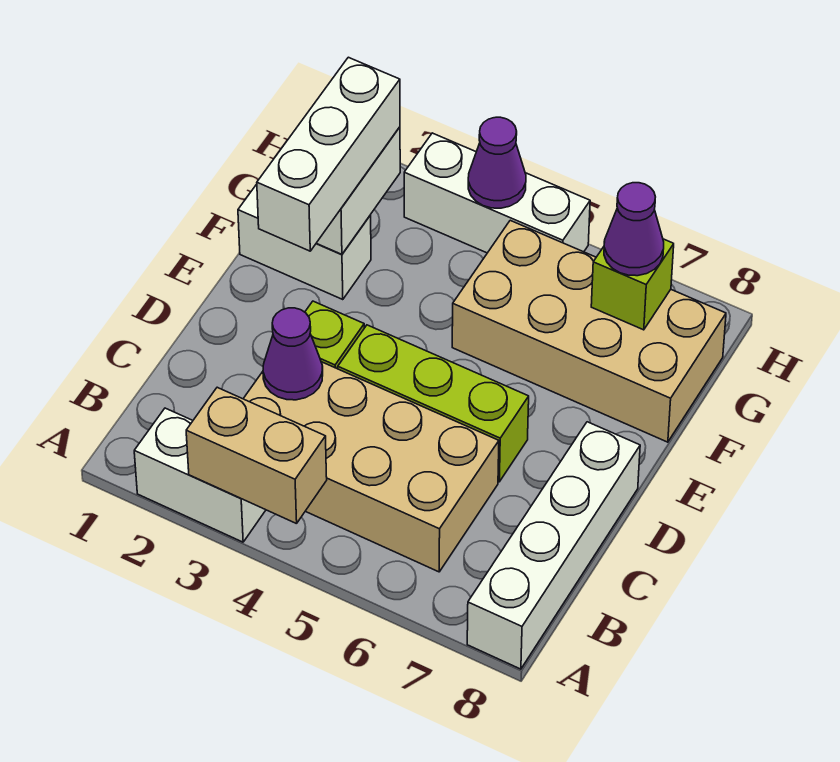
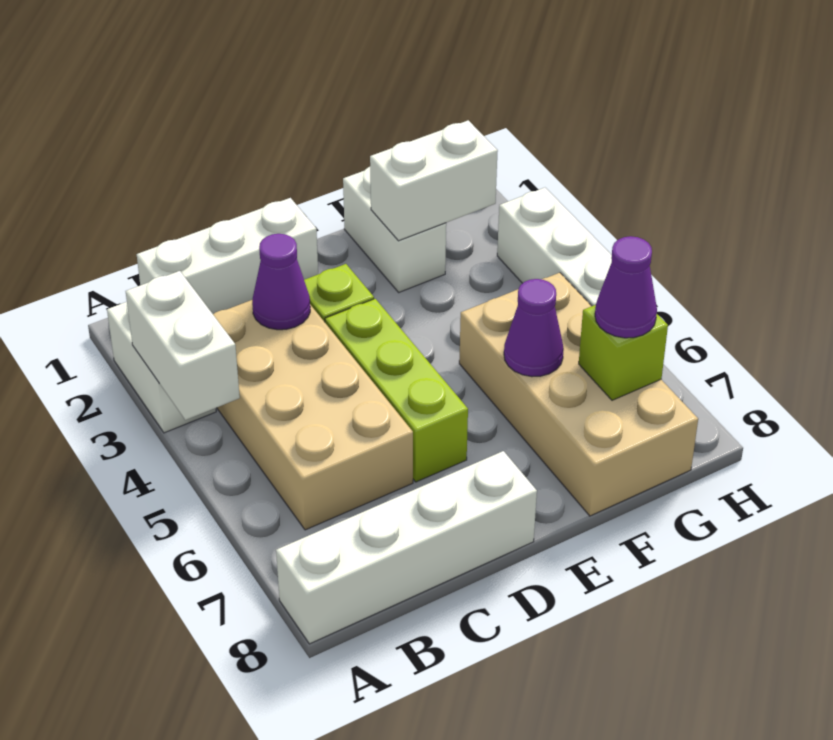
tan brick A3:A4 level 2 -> white brick A3:A4 level 2
white brick E2:G2 level 3 -> white brick B1:D1 level 1
purple cone H4 level 2 -> purple cone F6 level 2

